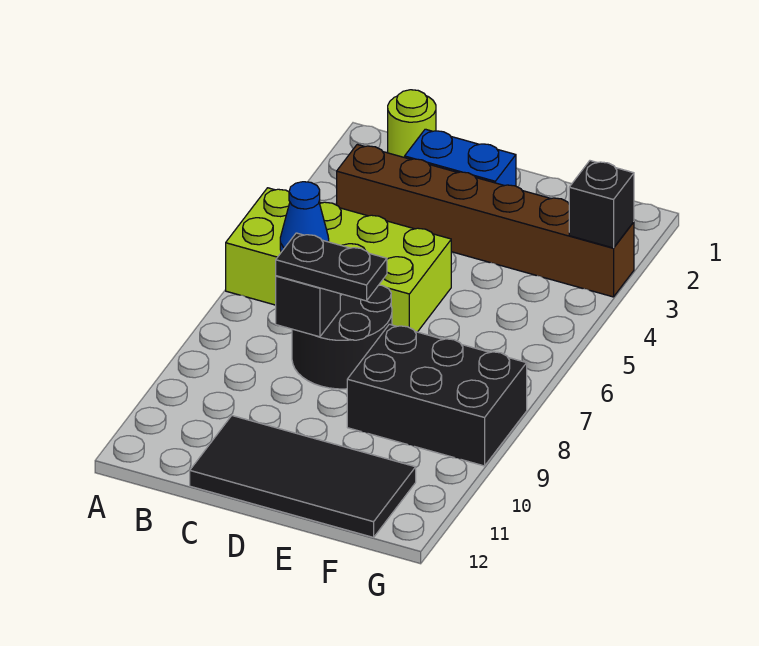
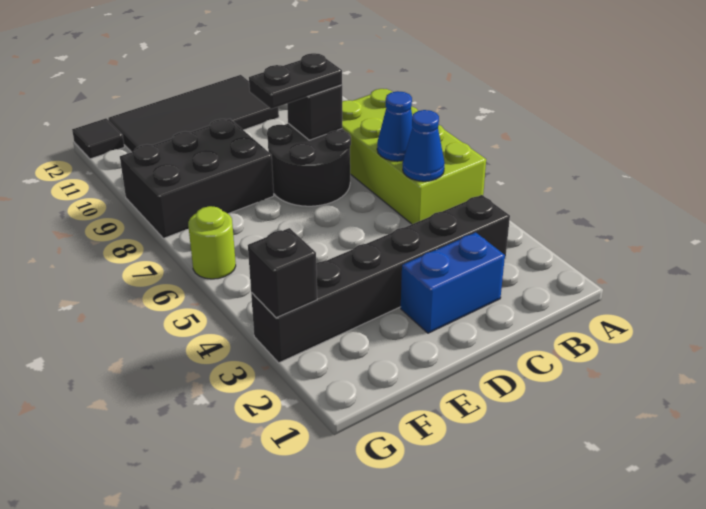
lime brick A5:D6 level 1 -> lime brick A5:B8 level 1
lime round brick B1 level 1 -> lime round brick G6 level 1
brown brick B3:G3 level 1 -> black brick B3:G3 level 1
none -> blue cone B5 level 2
none -> black tile G12 level 1

